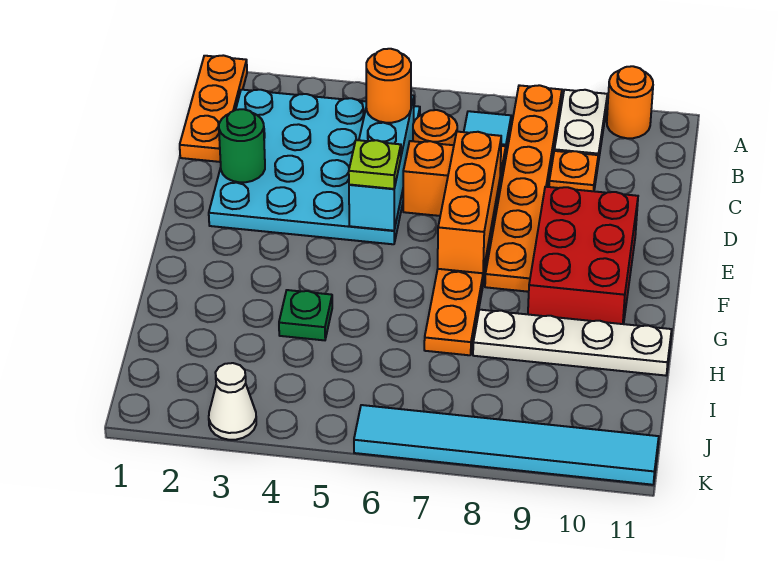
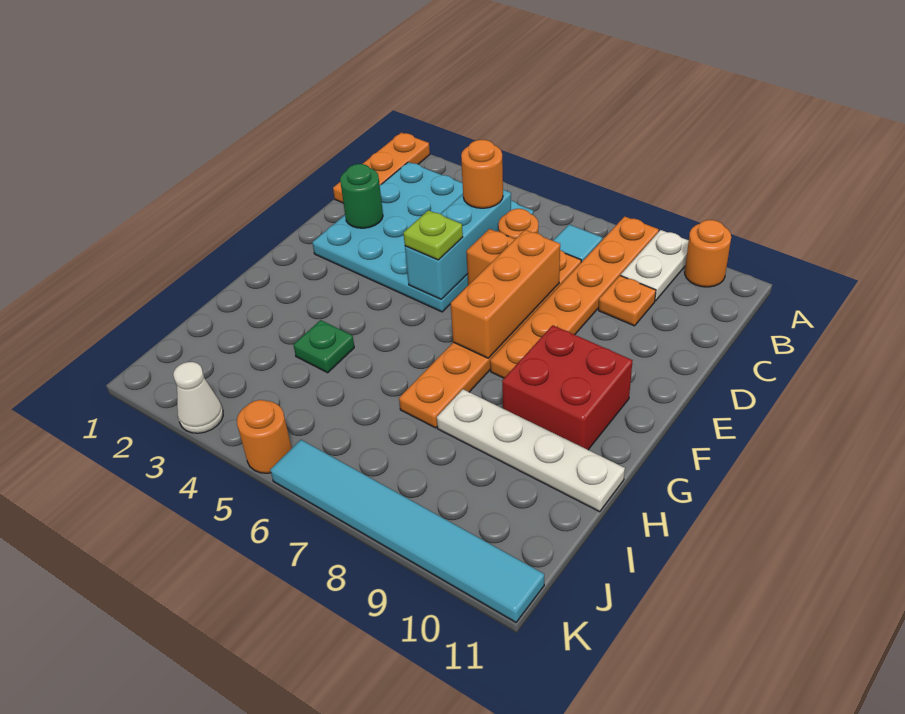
red brick E9:G10 level 1 -> red brick F9:G10 level 1
none -> orange round brick K5 level 1

